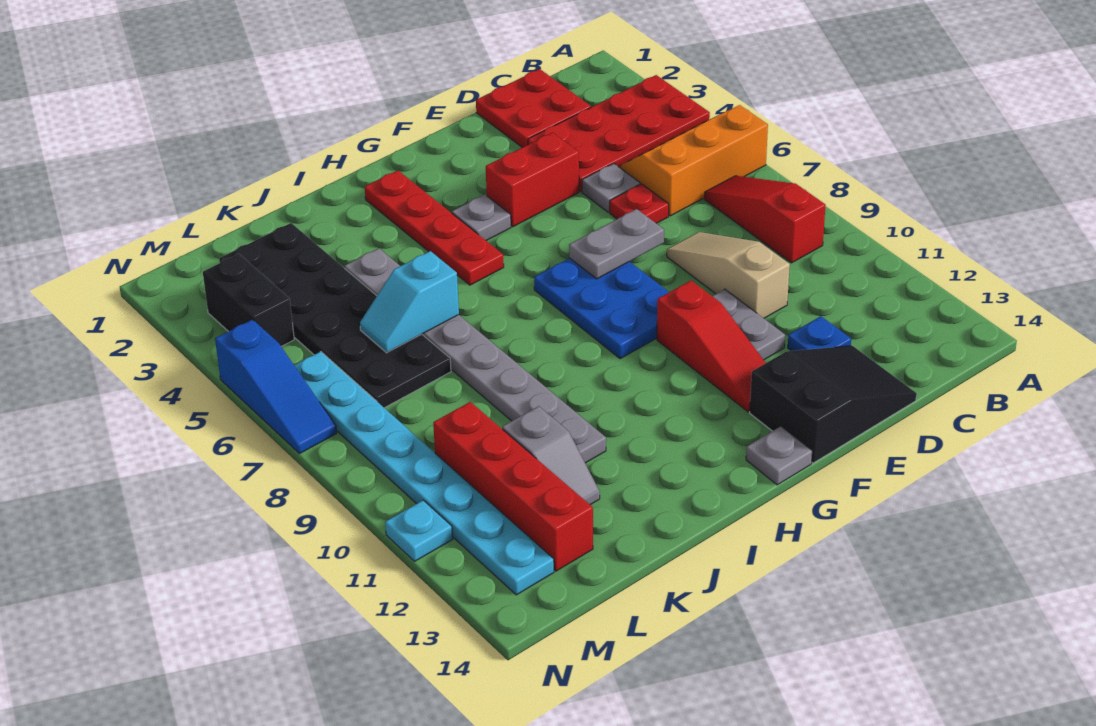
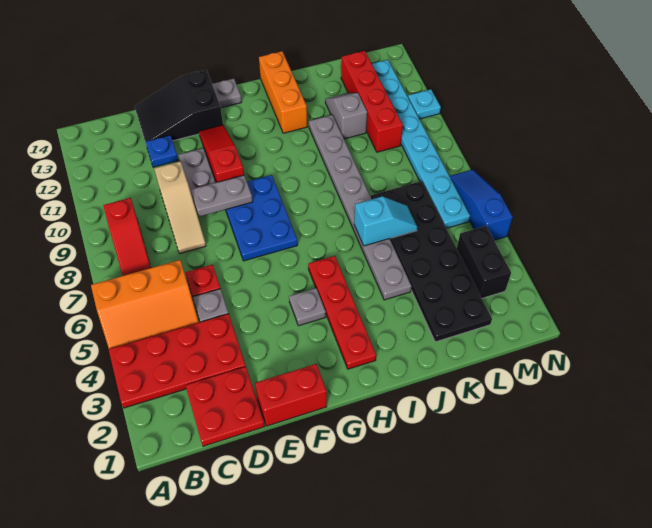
red brick E4:F4 level 1 -> red brick E1:F1 level 1
grey plate E7:F7 level 2 -> grey plate E9:F9 level 2
none -> orange brick I12:I14 level 1

